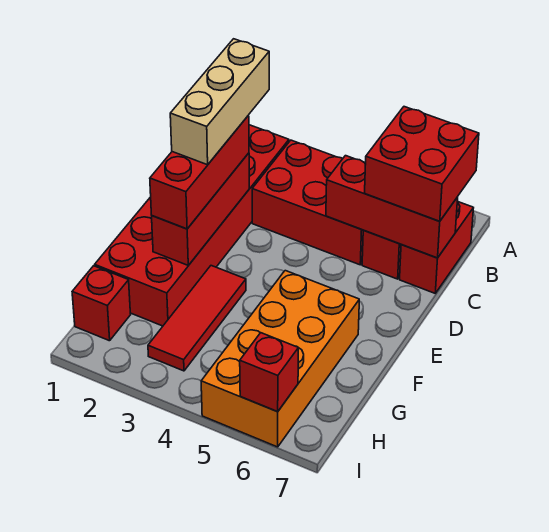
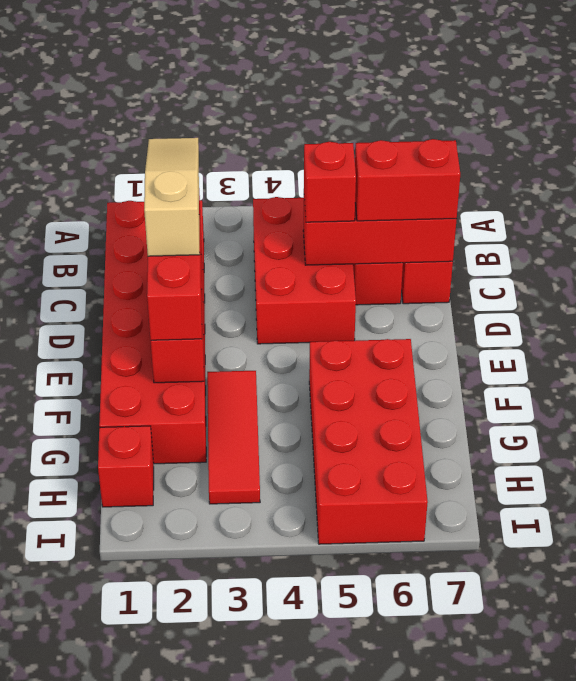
red brick B3:C5 level 1 -> red brick B4:D5 level 1
red brick B6:C7 level 3 -> red brick C6:C7 level 3
tan brick C2:E2 level 4 -> tan slope C2:E2 level 4 top E
orange brick F5:I6 level 1 -> red brick F5:I6 level 1
red brick I6 level 2 -> red brick C5 level 3

